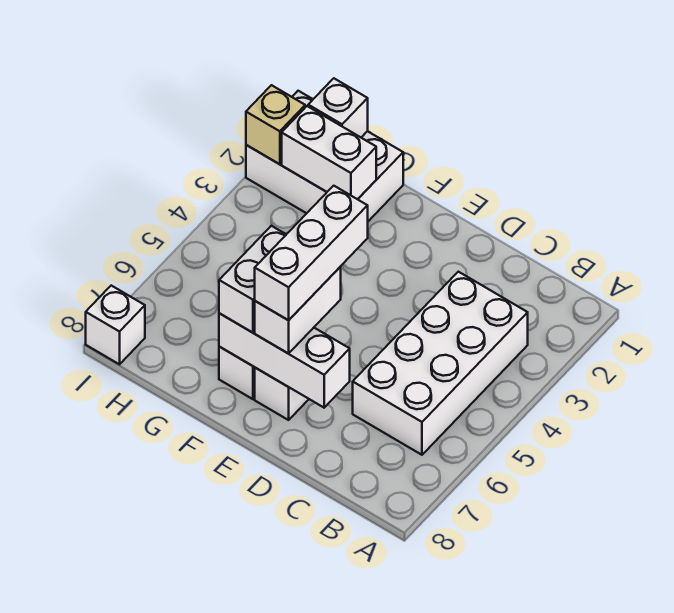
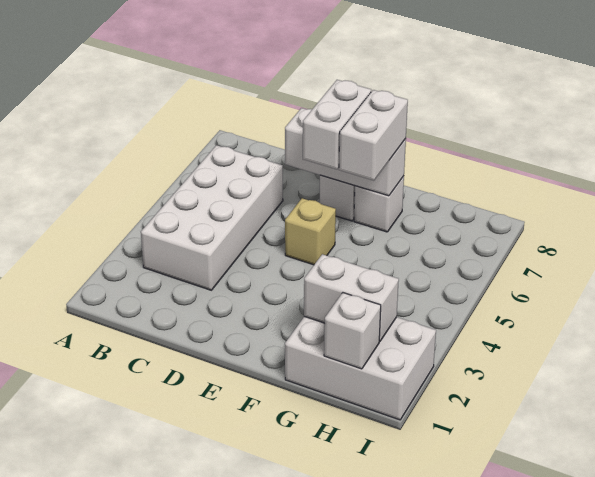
white brick E5:E7 level 4 -> none
tan brick I2 level 2 -> tan brick E5 level 1
white brick I8 level 1 -> none

